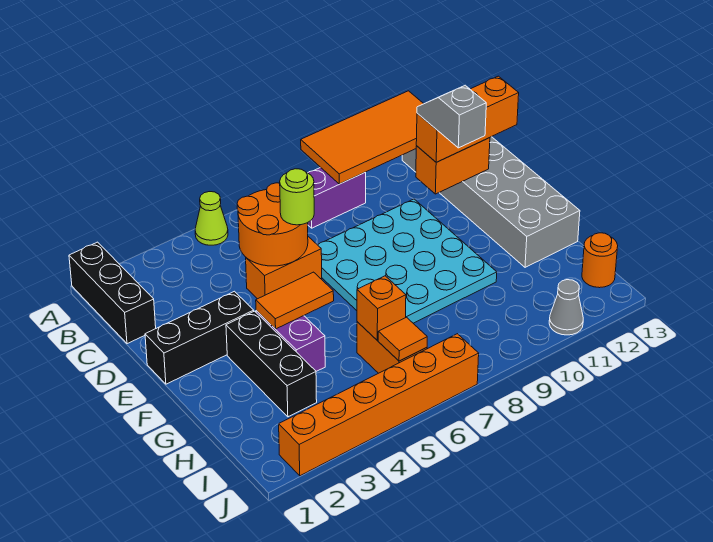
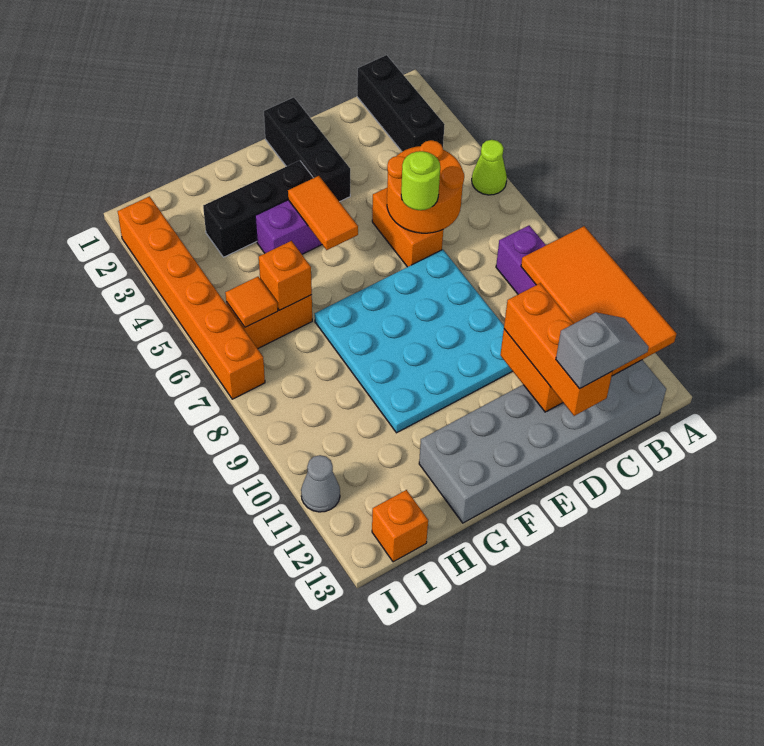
black brick A1:C1 level 1 -> black brick B1:B3 level 1
grey slope D11:E11 level 4 top E -> grey slope C13:D13 level 4 top D
orange round brick I13 level 1 -> orange brick I13 level 1

